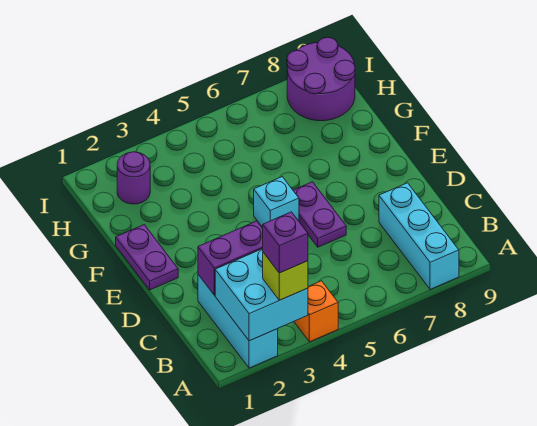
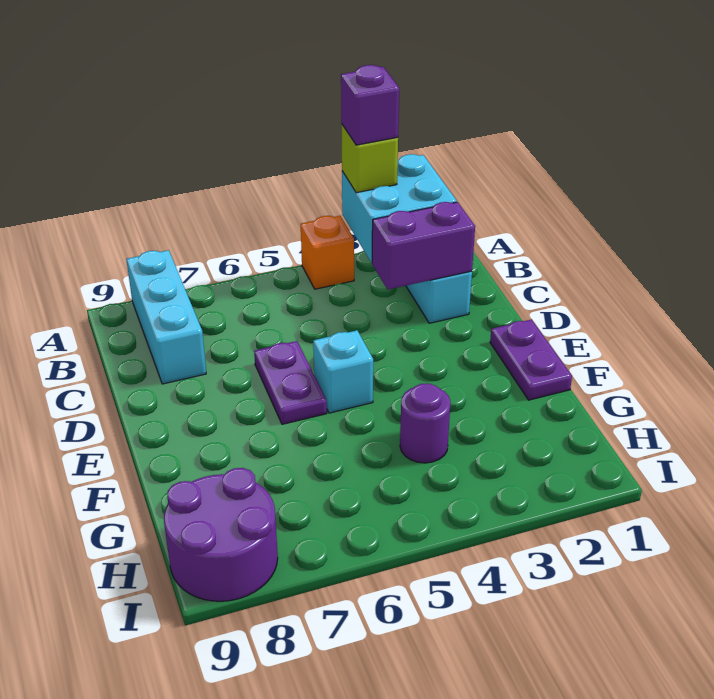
purple round brick H2 level 1 -> purple round brick G4 level 1

